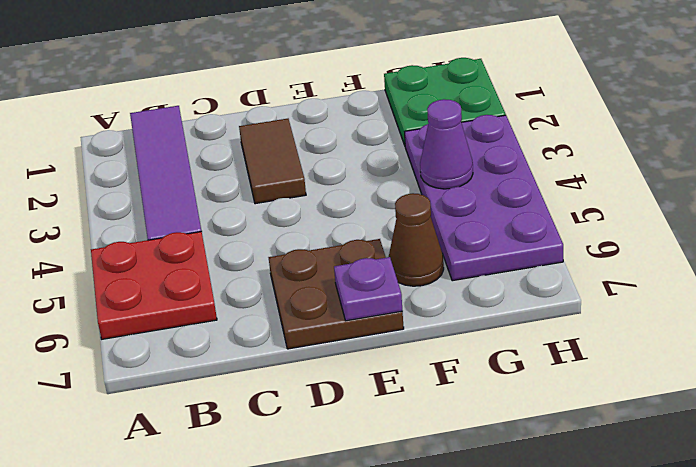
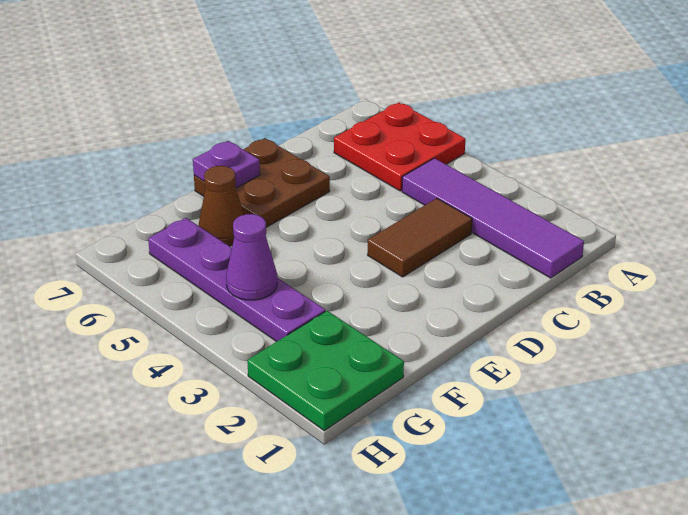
brown tile D2:D3 level 1 -> brown tile C3:D3 level 1
purple plate G3:H6 level 1 -> purple plate G3:G6 level 1

